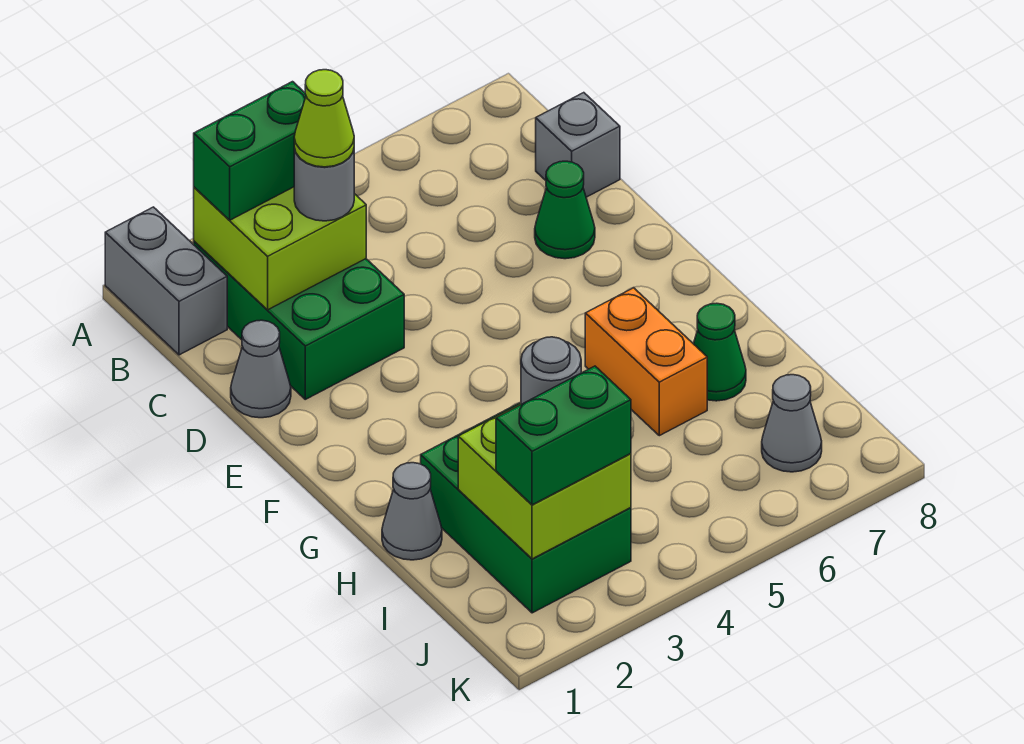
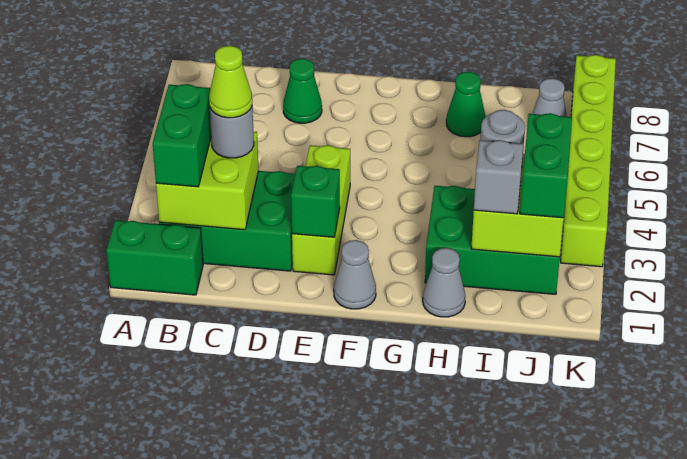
grey brick A1:B1 level 1 -> green brick A1:B1 level 1
grey brick C8 level 1 -> grey brick I2 level 3
grey cone D1 level 1 -> grey cone F1 level 1
none -> lime brick E2:E4 level 1
none -> green brick E2 level 2
orange brick G6:H6 level 1 -> none
none -> lime brick K3:K8 level 1

